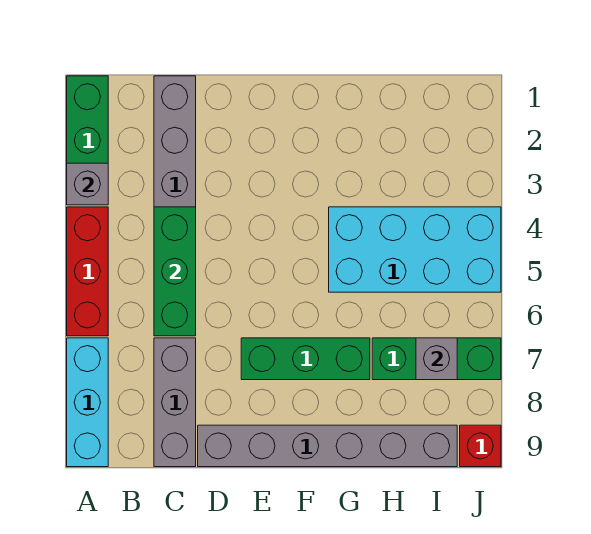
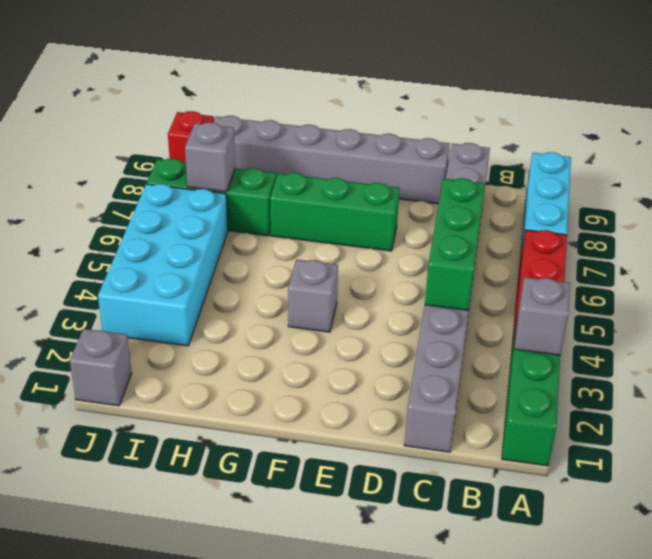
none -> grey brick F4 level 1
cyan brick G4:J5 level 1 -> cyan brick I3:J6 level 1
none -> grey brick J1 level 1

